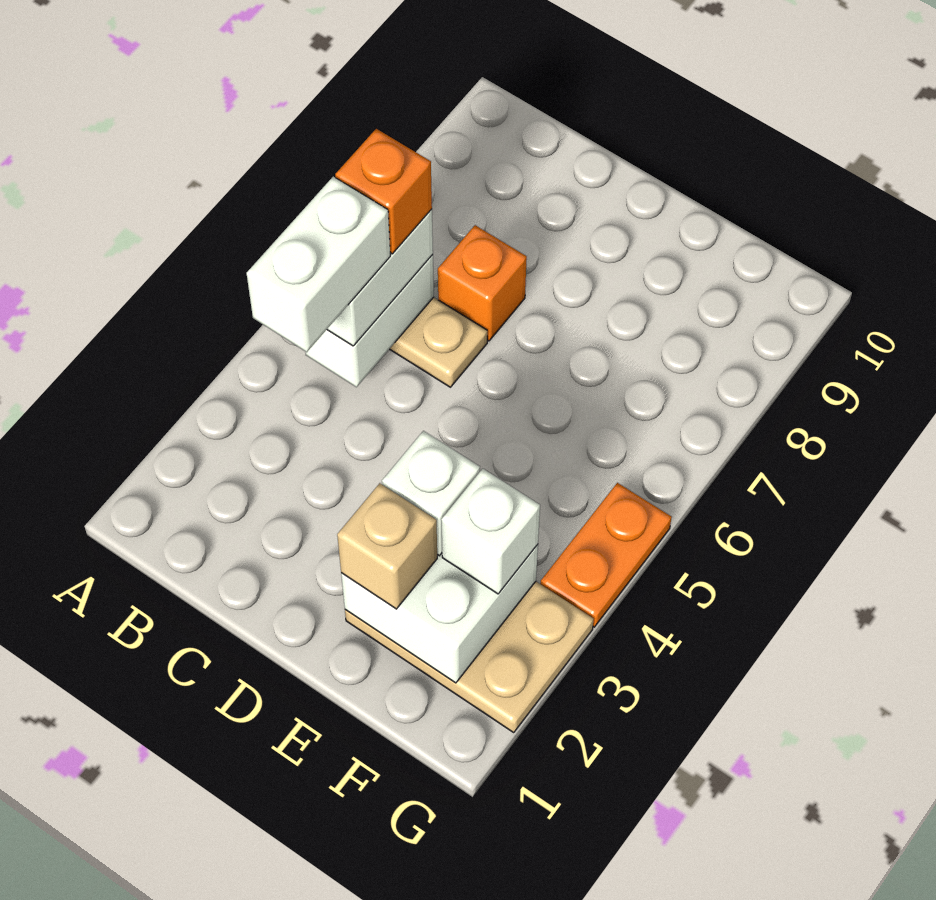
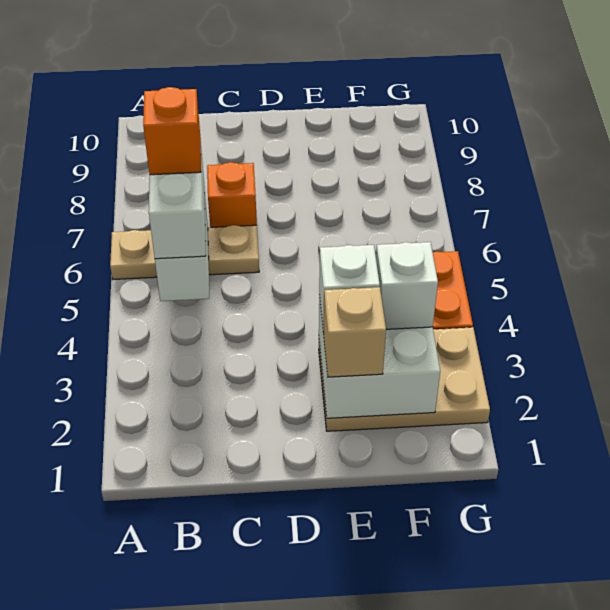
white brick B4:B5 level 4 -> none

